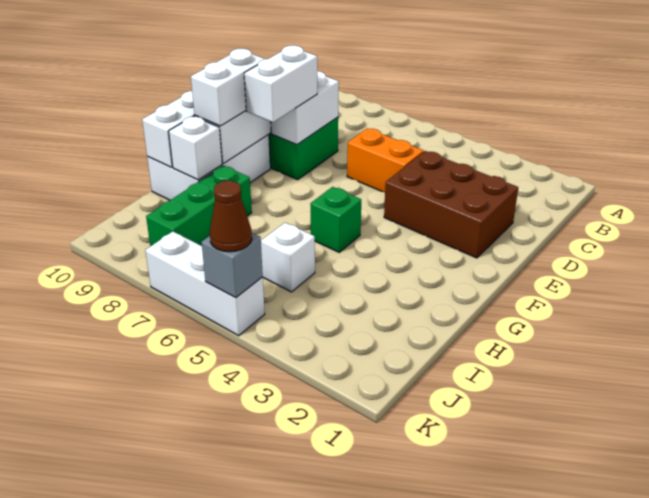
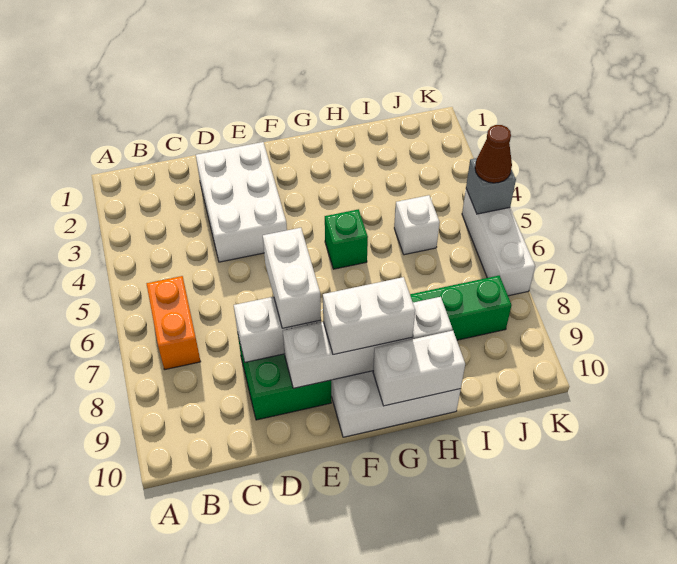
brown brick D2:E4 level 1 -> white brick D2:E4 level 1
orange brick D5:D6 level 1 -> orange brick B6:B7 level 1
white brick E8:F8 level 3 -> white brick E7:E8 level 3

